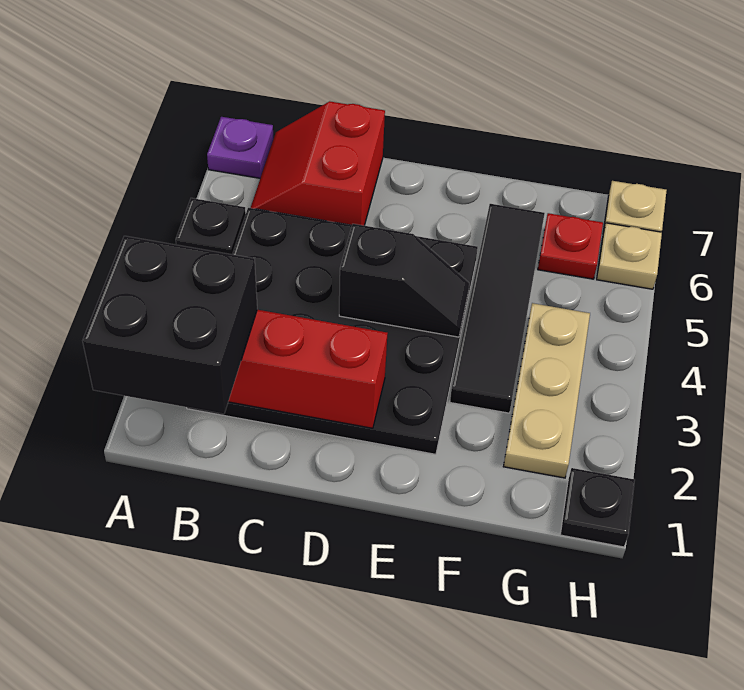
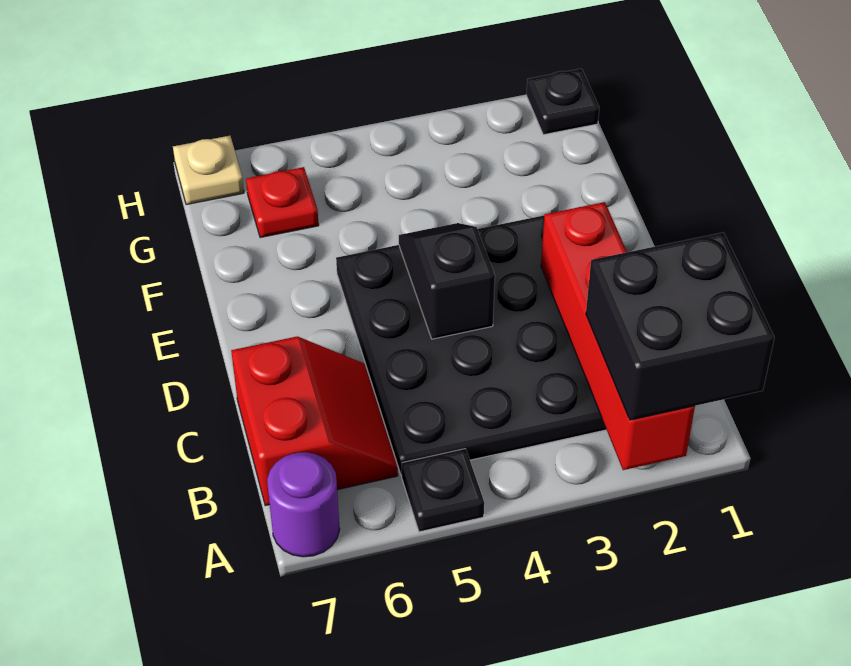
purple plate A7 level 1 -> purple round brick A7 level 1
red slope B6:C7 level 1 top C -> red slope B6:C7 level 1 top 7
black tile F3:F6 level 1 -> none
tan plate G2:G4 level 1 -> none
tan plate H6 level 1 -> none

